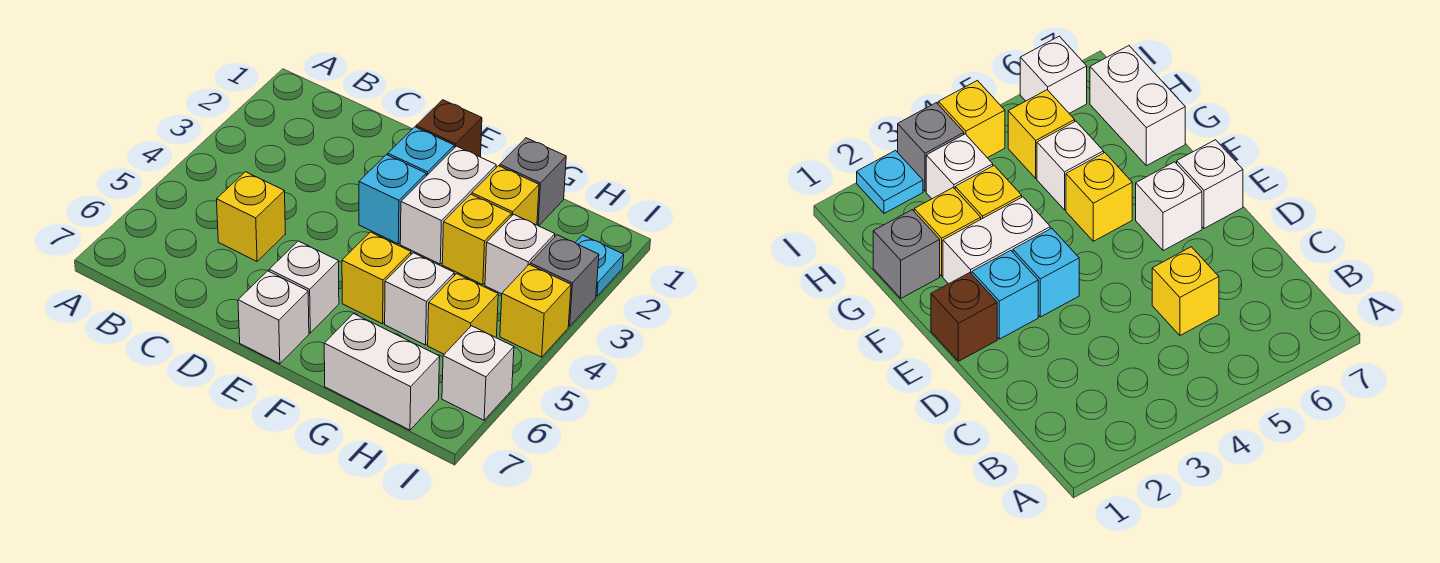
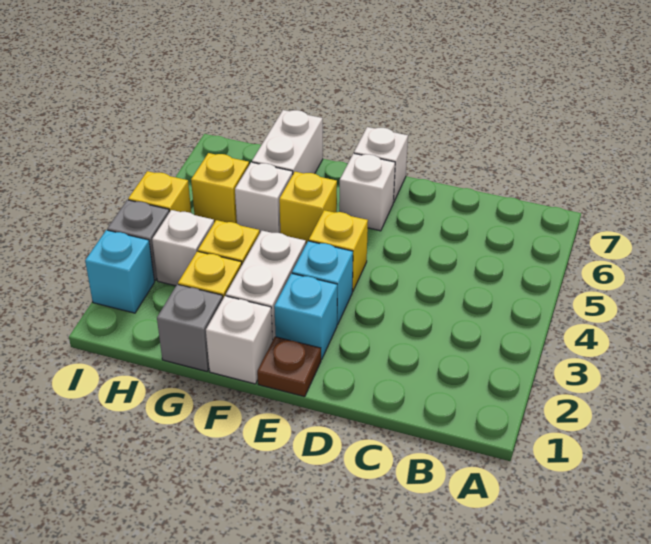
yellow brick C5 level 1 -> yellow brick E4 level 1
brown brick E1 level 1 -> brown plate E1 level 1
white brick G7:H7 level 1 -> white brick G6:G7 level 1
cyan plate I2 level 1 -> cyan brick I2 level 1
white brick I6 level 1 -> white brick F1 level 1

